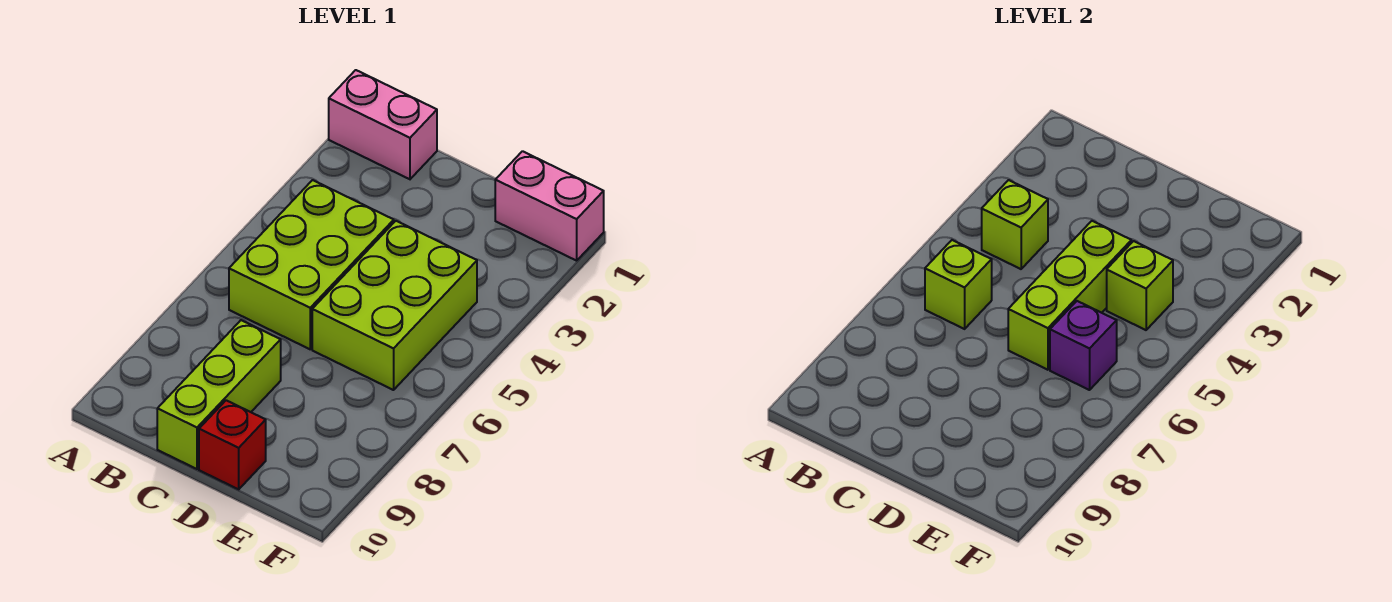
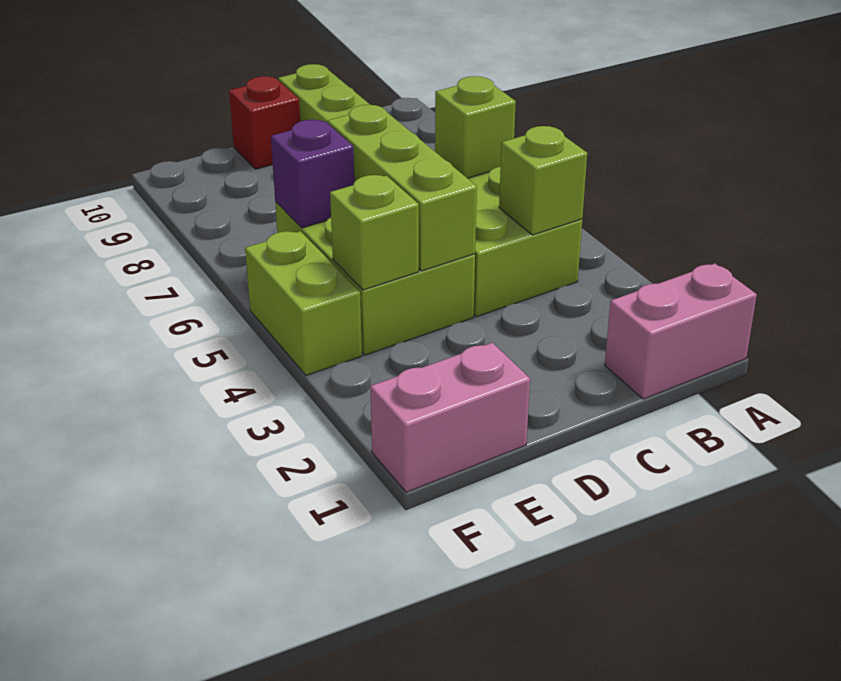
none -> lime brick F4:F5 level 1

